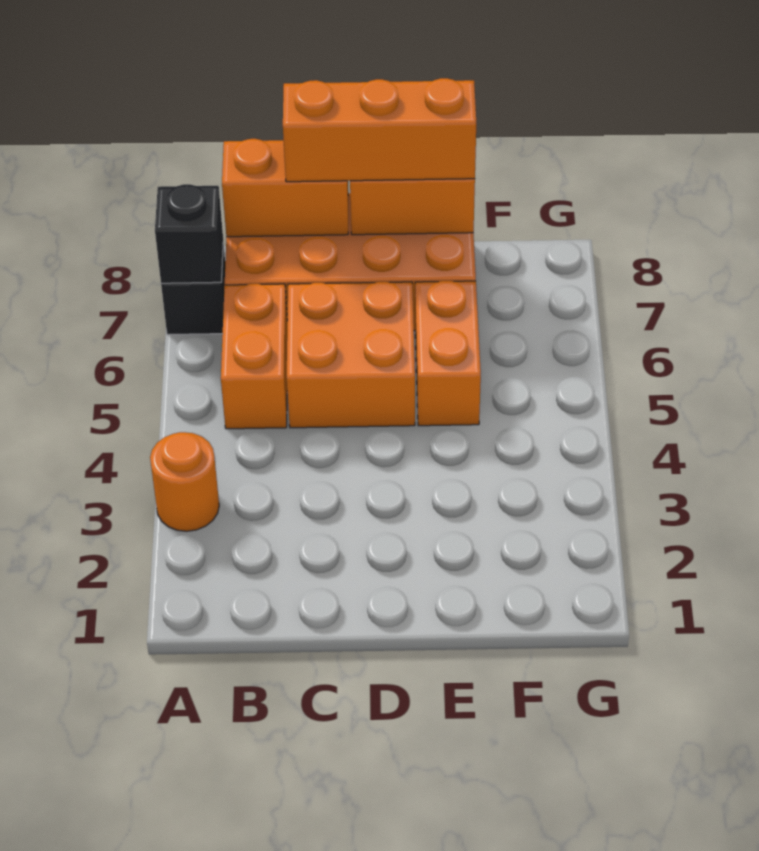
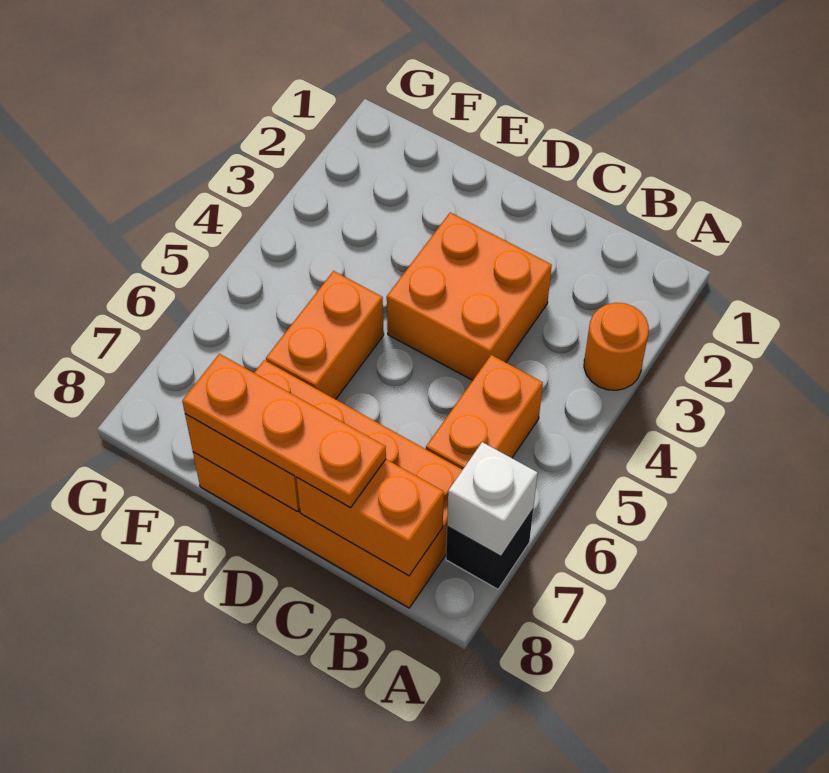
black brick A7 level 2 -> white brick A7 level 2
orange brick C5:D6 level 1 -> orange brick C3:D4 level 1
orange brick C8:E8 level 3 -> orange plate C8:E8 level 3

